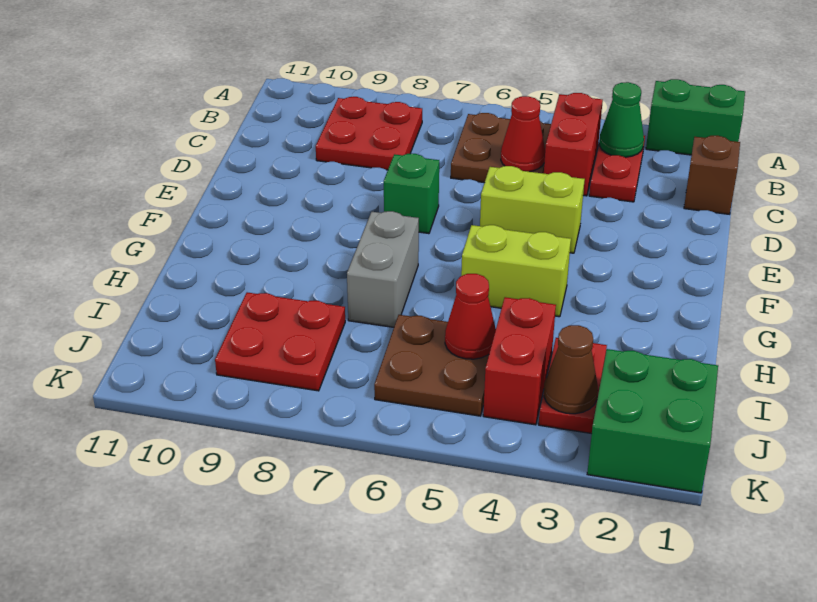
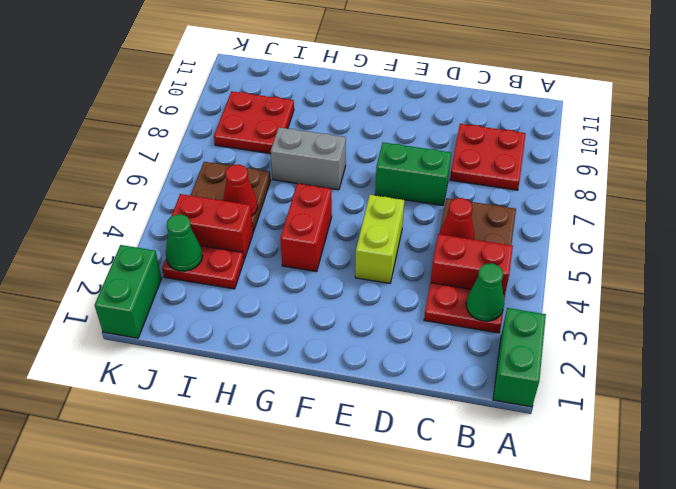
brown brick C1 level 1 -> none
green brick E7 level 1 -> green brick D7:E7 level 1
lime brick G4:G5 level 1 -> red brick G4:G5 level 1
green brick J1:K2 level 1 -> green brick K1:K2 level 1
brown cone J3 level 2 -> green cone J3 level 2

